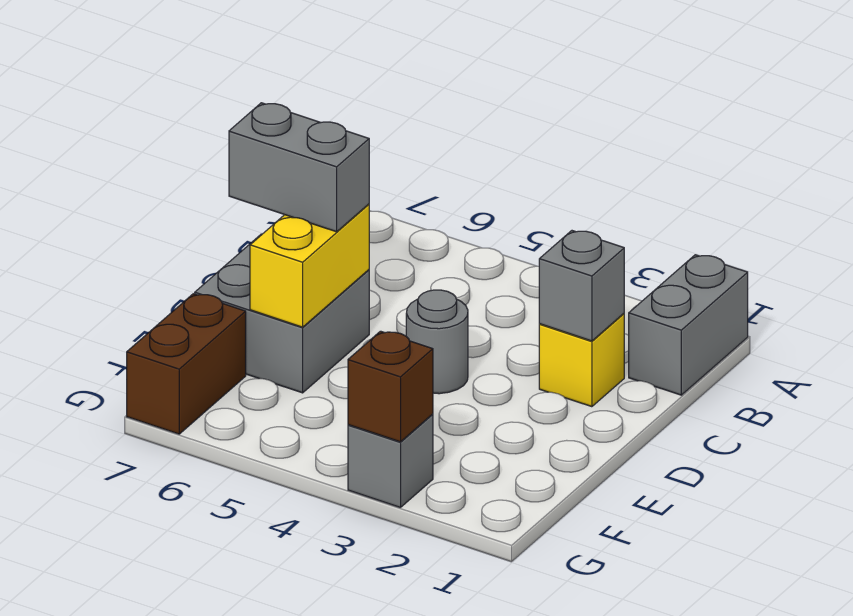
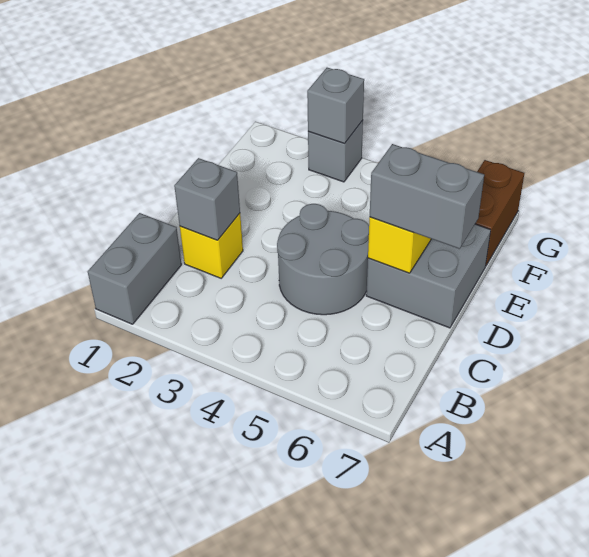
grey round brick D4 level 1 -> grey round brick C4:D5 level 1
brown brick G3 level 2 -> grey brick G3 level 2

